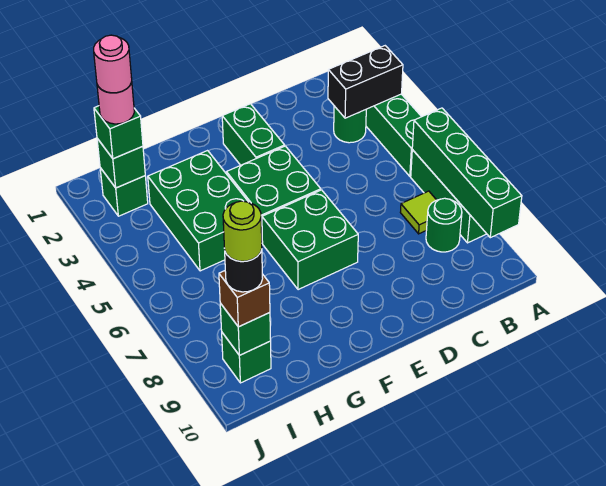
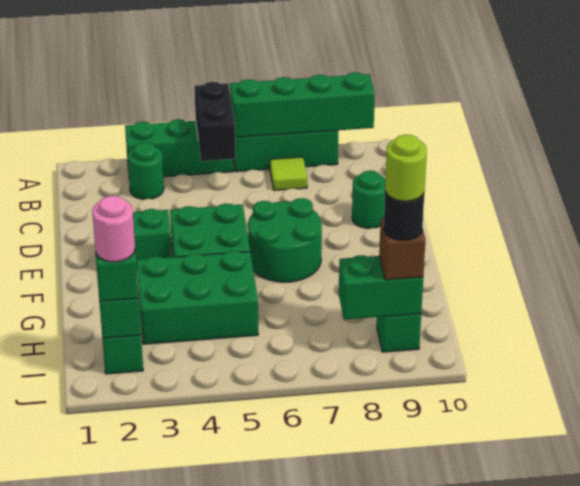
black brick A3:B3 level 2 -> black brick A5:B5 level 2
green round brick B8 level 1 -> green round brick D9 level 1
green brick E6:F7 level 1 -> green round brick E6:F7 level 1
pink round brick I2 level 5 -> none
green brick I9 level 2 -> green brick I8:I9 level 2

